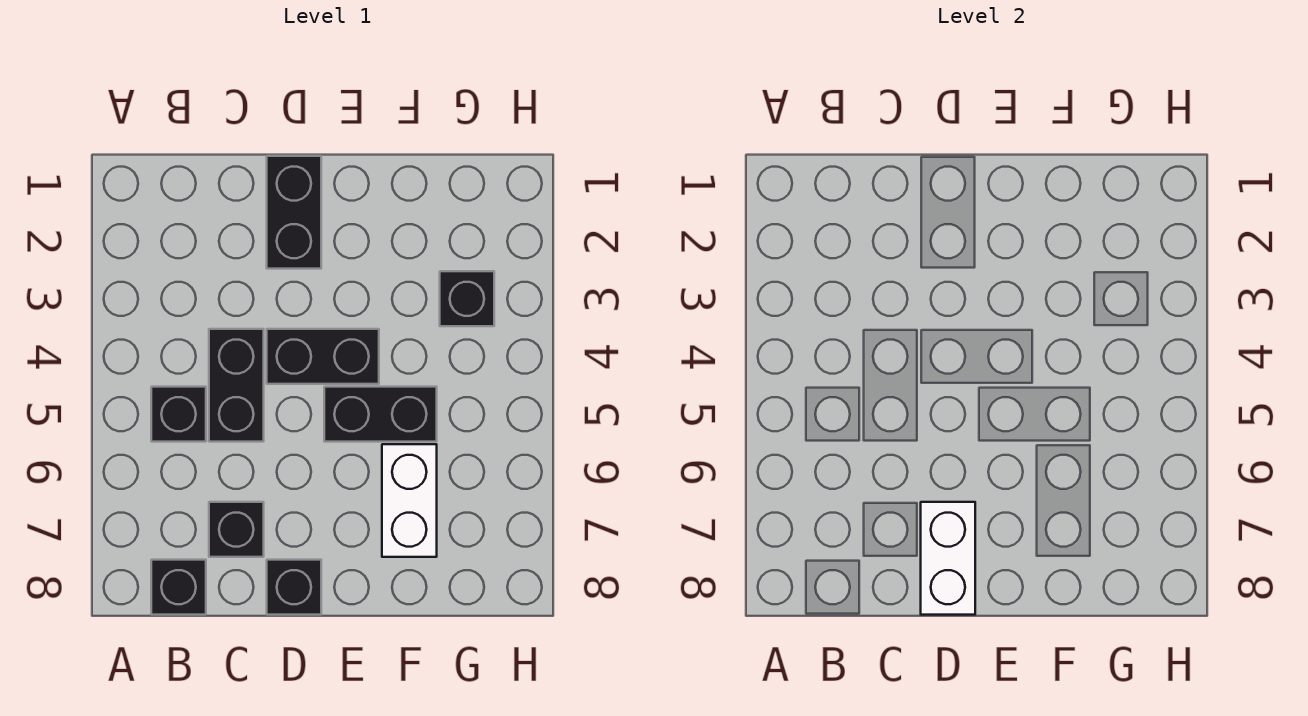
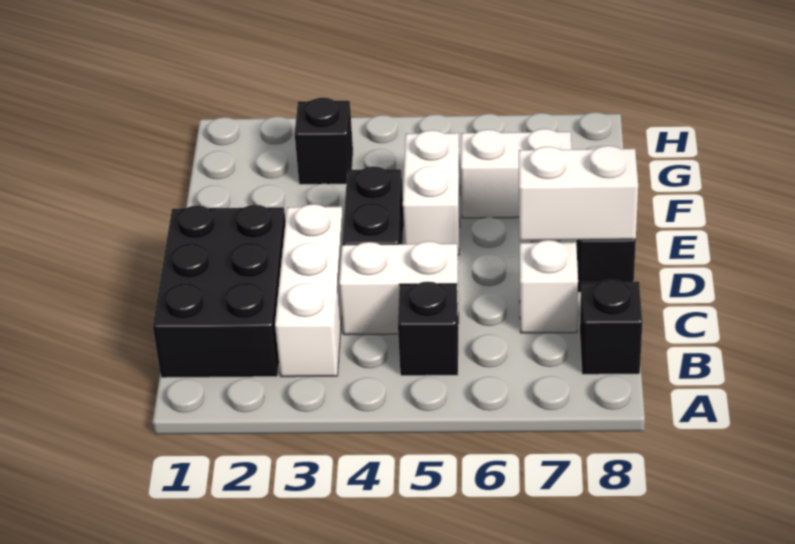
none -> white brick B3:D3 level 1
black brick C4:C5 level 1 -> white brick C4:C5 level 1
black brick C7 level 1 -> white brick C7 level 1
black brick D1:D2 level 1 -> black brick B1:D2 level 1
black brick E5:F5 level 1 -> white brick E5:F5 level 1

